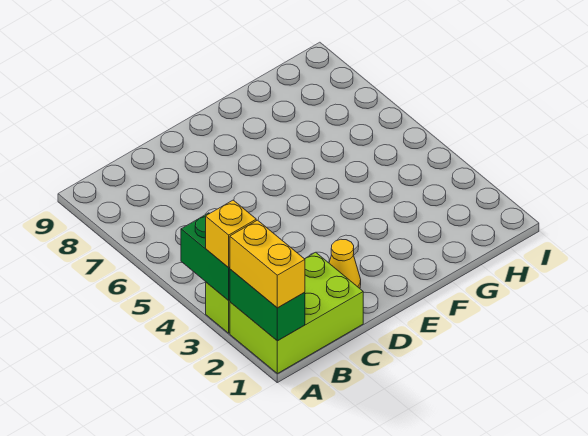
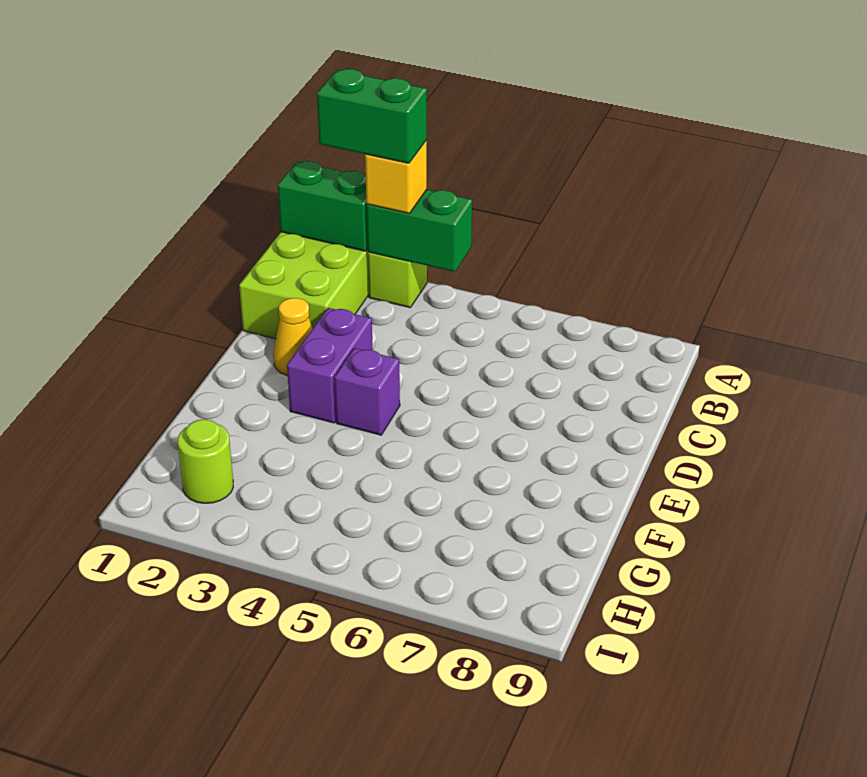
yellow brick A1:A2 level 3 -> none
none -> green brick A2:A3 level 4
none -> purple brick D3:E3 level 1
none -> purple brick E4 level 1
none -> lime round brick H2 level 1

